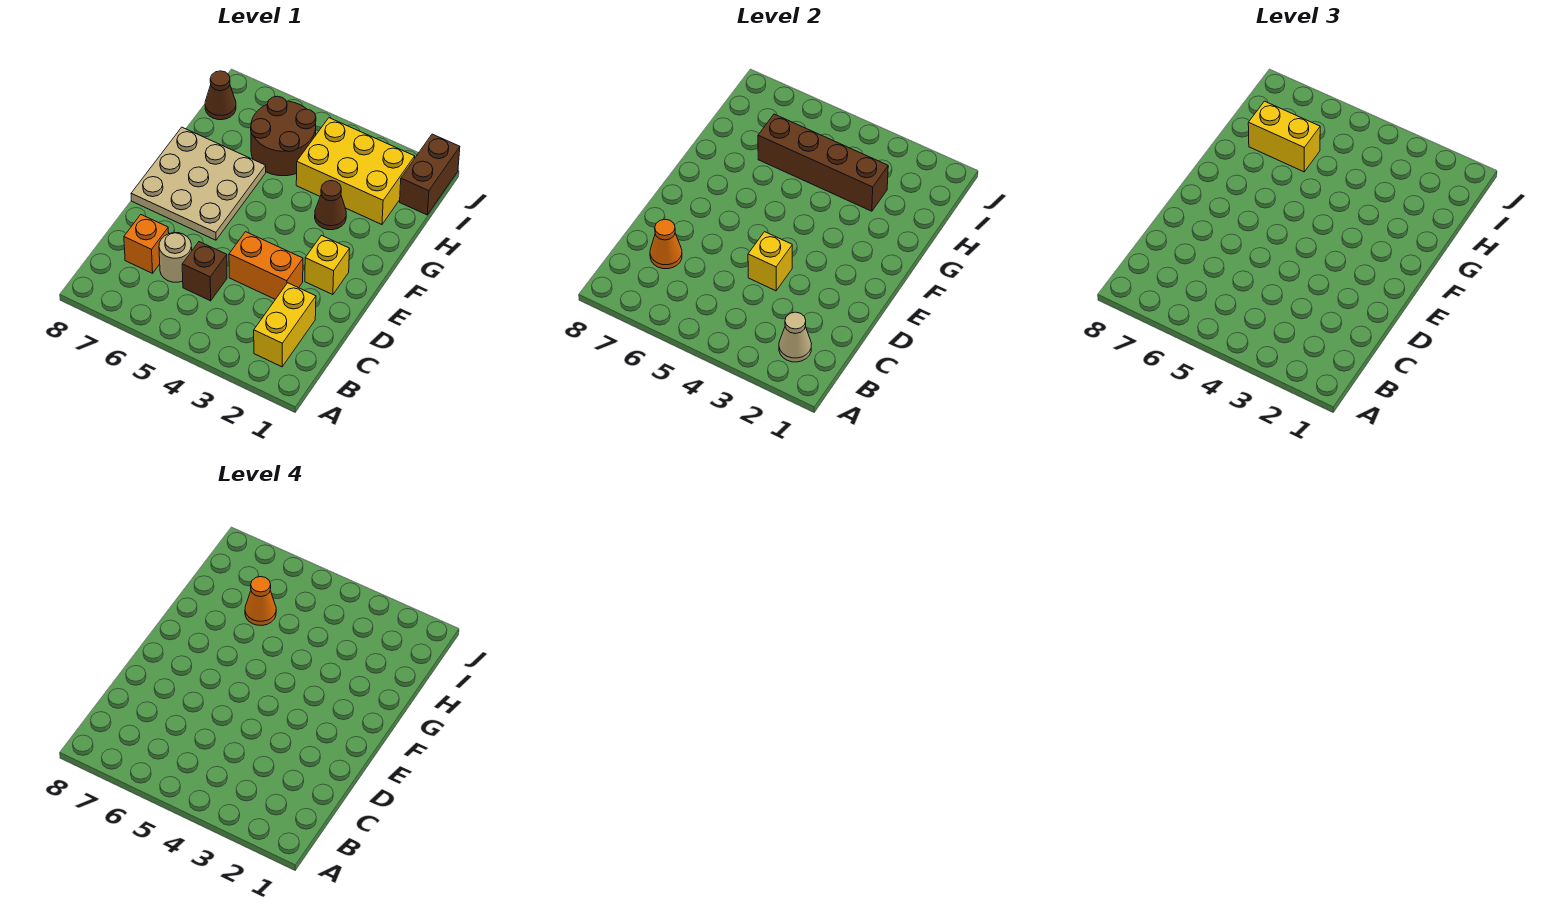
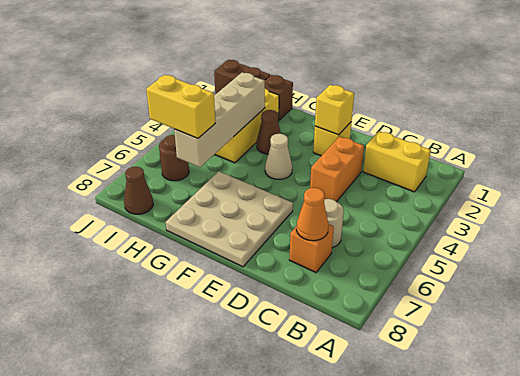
tan cone B2 level 2 -> tan cone F4 level 1
brown brick C5 level 1 -> brown brick H1 level 1
yellow brick D4 level 2 -> yellow brick E2 level 2
brown brick H3:H6 level 2 -> tan brick H3:H6 level 2
brown round brick H5:I6 level 1 -> brown round brick I6 level 1
yellow brick H6:H7 level 3 -> yellow brick H6:I6 level 3
orange cone H6 level 4 -> none

